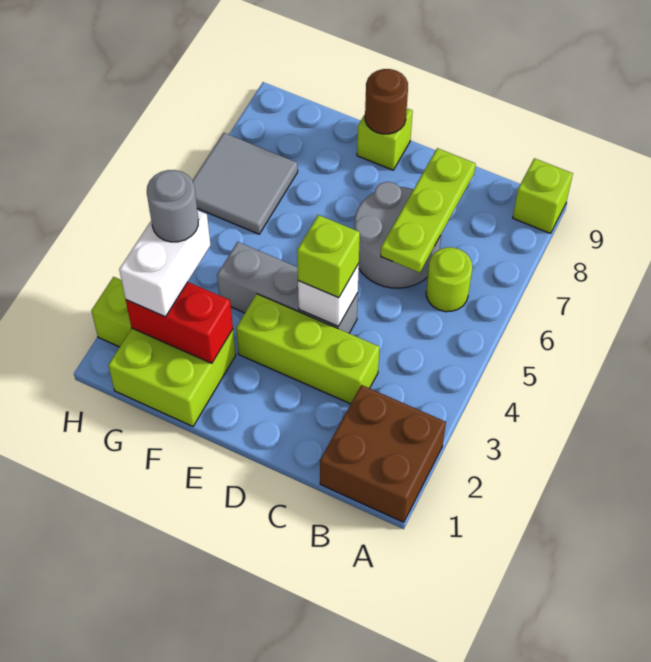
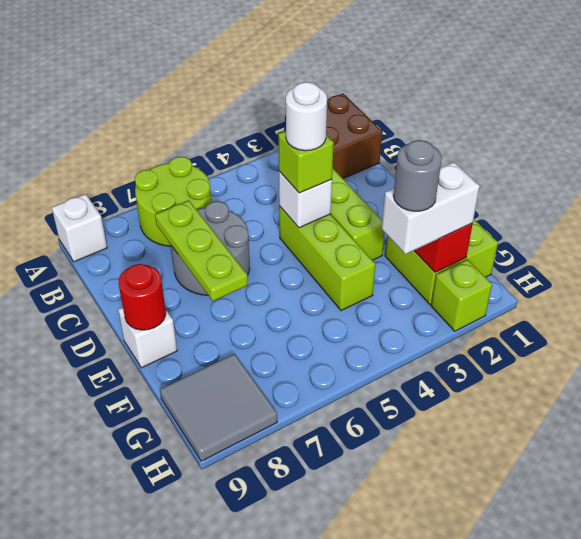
lime brick A9 level 1 -> white brick A9 level 1
lime round brick B6 level 1 -> lime round brick A6:B7 level 1
lime plate C6:C8 level 2 -> lime plate C7:E7 level 2
grey brick D4:F4 level 1 -> lime brick D4:F4 level 1
none -> white round brick D4 level 4
lime brick E9 level 1 -> white brick E9 level 1
brown round brick E9 level 2 -> red round brick E9 level 2
grey tile G6:H7 level 1 -> grey tile G8:H9 level 1

